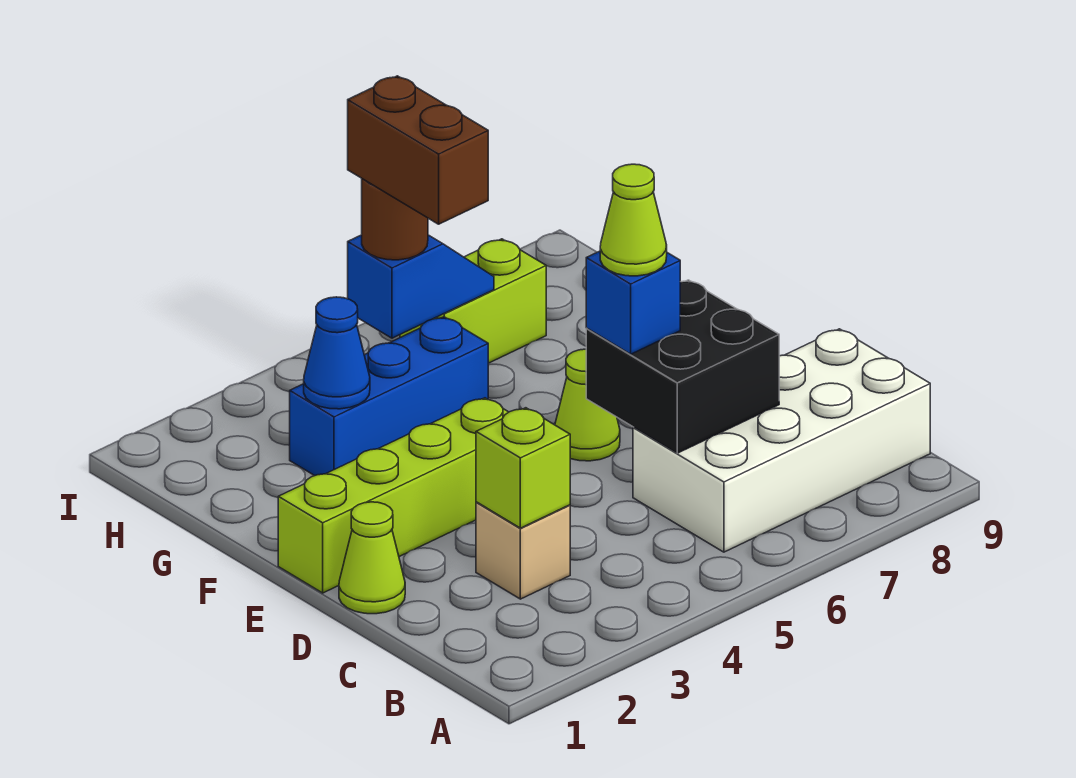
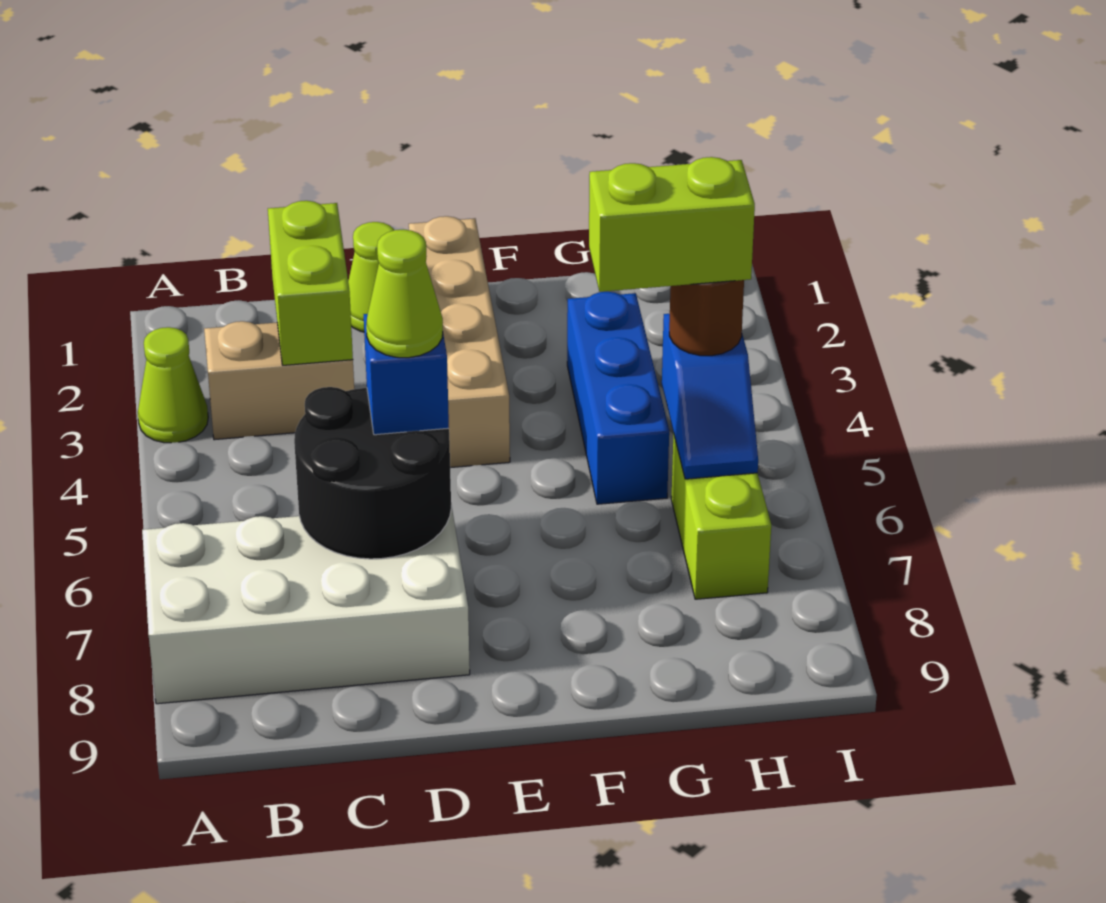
white brick B6:C9 level 1 -> white brick A7:D8 level 1
tan brick C3 level 1 -> tan brick B3:C3 level 1
lime brick C3 level 2 -> lime brick C2:C3 level 2
black brick C6:D7 level 2 -> black round brick C6:D7 level 2
lime brick E1:E4 level 1 -> tan brick E1:E4 level 1
lime cone E6 level 1 -> lime cone A3 level 1
blue cone G3 level 2 -> none
brown brick G5:H5 level 4 -> lime brick G5:H5 level 4

